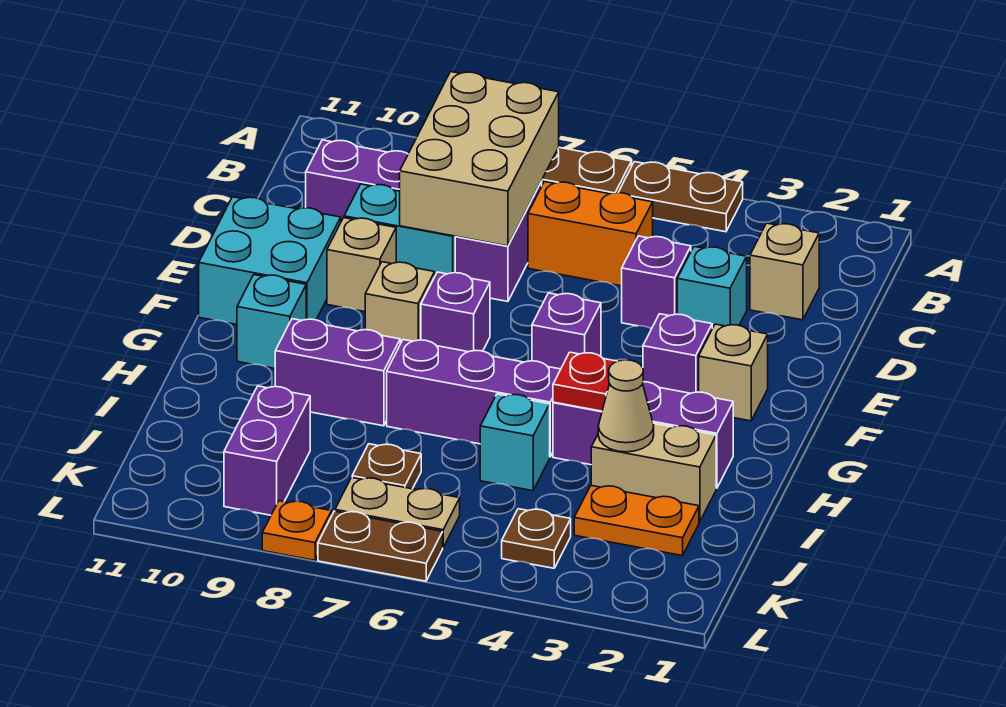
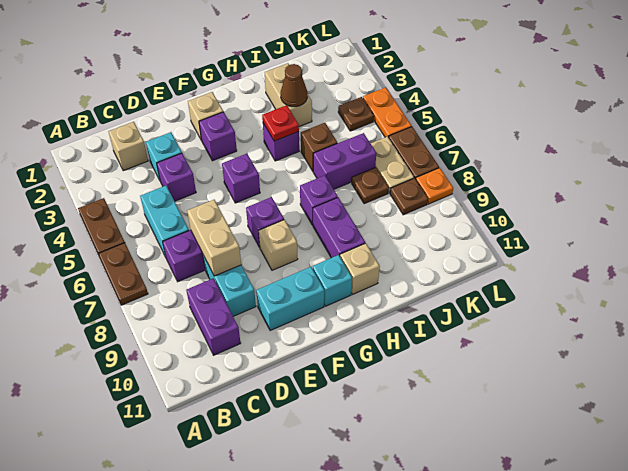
tan brick B7:D8 level 2 -> tan brick D7:D8 level 2
orange brick C5:C6 level 1 -> cyan brick C5:C6 level 1
tan brick E9 level 1 -> tan brick H10 level 1
cyan brick E10:F11 level 1 -> cyan brick E10:F10 level 1
purple brick H2:H4 level 1 -> purple brick H4 level 1
purple brick H5:H7 level 1 -> purple brick H7 level 1
tan cone I3 level 2 -> brown cone I3 level 2
cyan brick I5 level 1 -> brown brick I5 level 1
orange plate J2:J3 level 1 -> orange plate L4:L5 level 1
purple brick J9:K9 level 1 -> purple brick I6:J6 level 1
none -> brown plate K8 level 1

